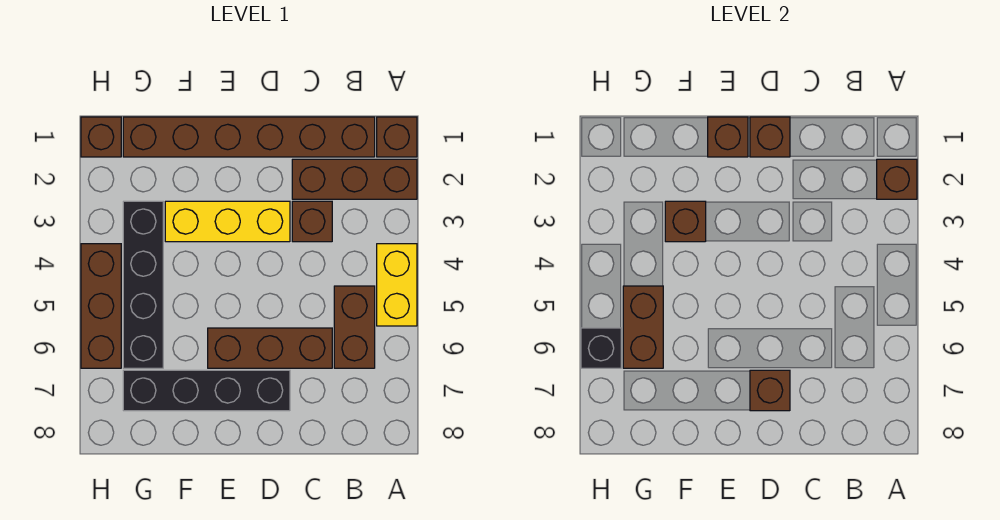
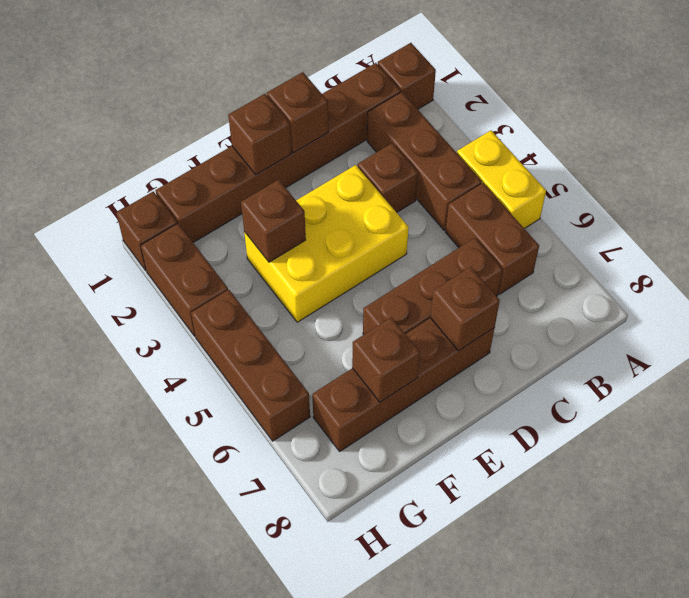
brown brick A2:C2 level 1 -> brown brick B2:B4 level 1
brown brick A2 level 2 -> brown brick F7 level 2
yellow brick D3:F3 level 1 -> yellow brick D3:F4 level 1
black brick D7:G7 level 1 -> brown brick D7:G7 level 1
black brick G3:G6 level 1 -> none
brown brick G5:G6 level 2 -> brown brick H2:H3 level 1
black brick H6 level 2 -> none

